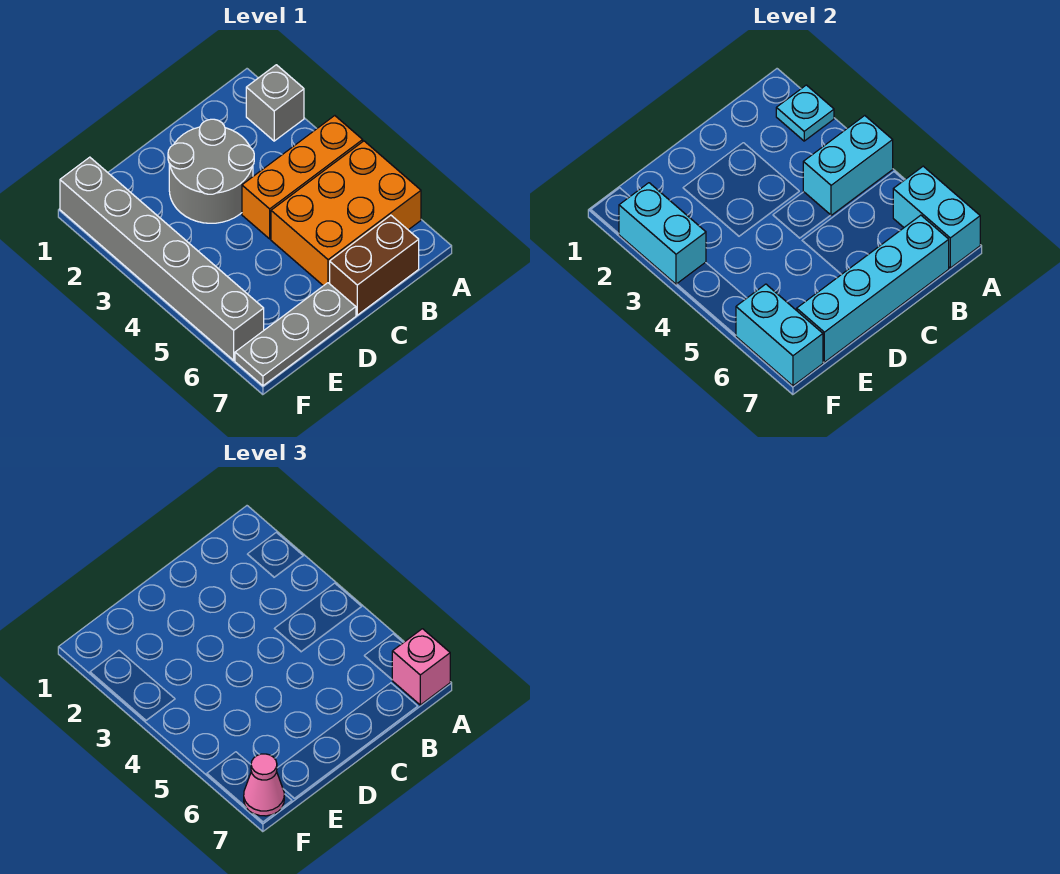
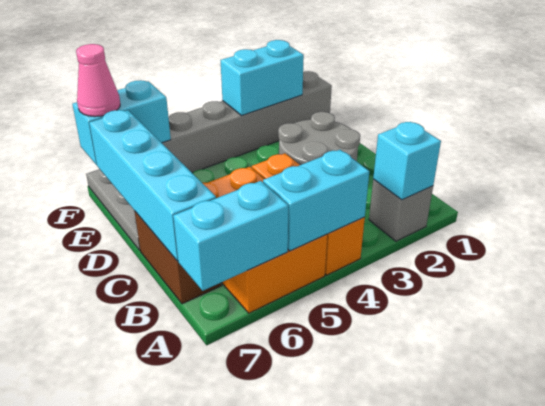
cyan plate A2 level 2 -> cyan brick A2 level 2
cyan brick A4:B4 level 2 -> cyan brick A4:A5 level 2
pink brick A7 level 3 -> none

